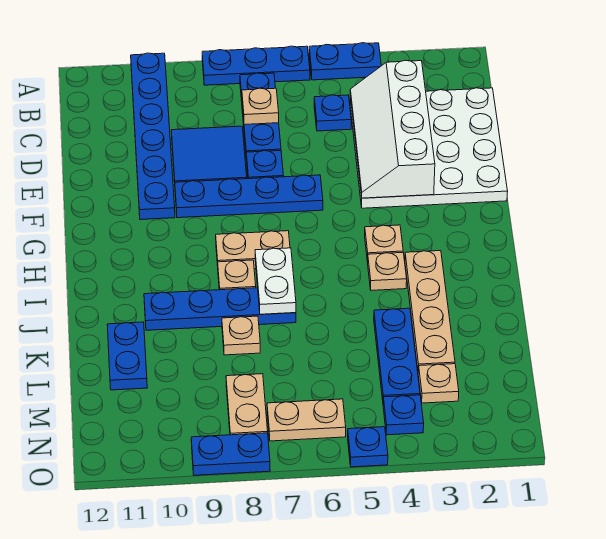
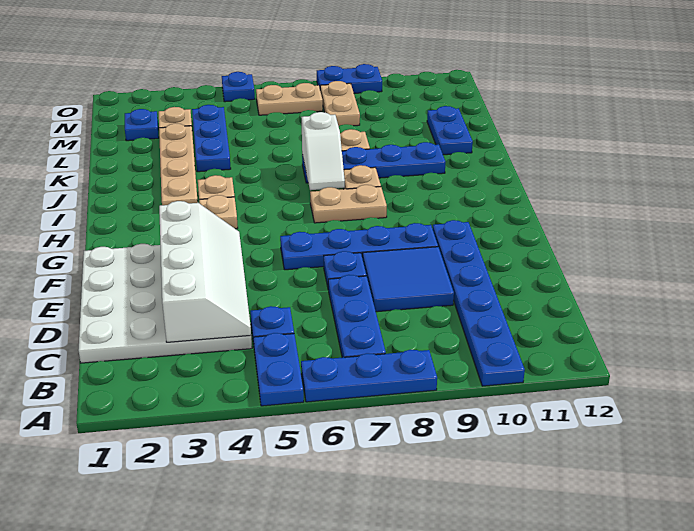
blue plate A4:A5 level 1 -> blue plate A5:B5 level 1
tan plate C7 level 2 -> none
white plate I7:J7 level 2 -> white slope I7:J7 level 2 top J
blue plate N4 level 1 -> blue plate M2 level 1

